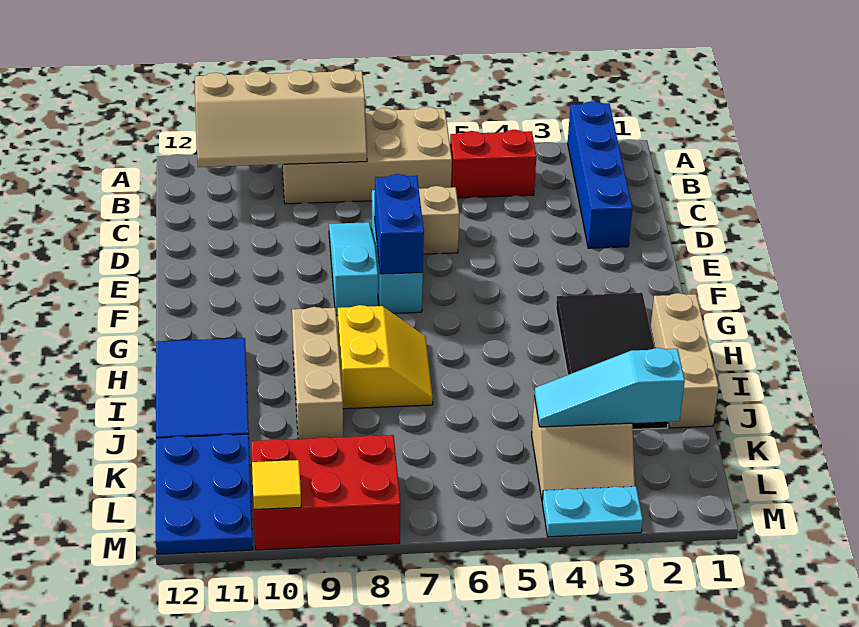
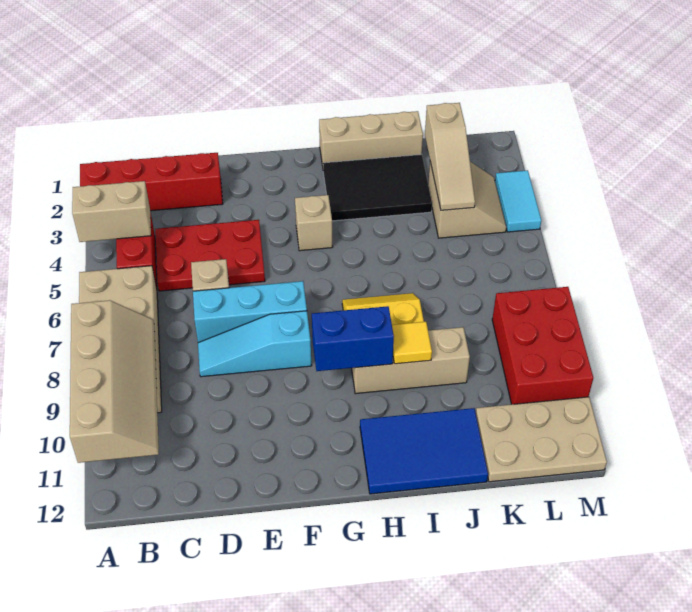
blue brick A2:D2 level 1 -> red brick A2:D2 level 1
none -> tan brick A4:B4 level 2
none -> red plate C4:E5 level 1
blue brick E7:F7 level 2 -> blue brick G9:H9 level 2
black tile G2:J3 level 1 -> black tile H2:J3 level 1
none -> tan brick G4 level 1
cyan slope K2:K4 level 2 top 2 -> tan slope K2:K4 level 2 top 2
blue plate K11:M12 level 1 -> tan plate K11:M12 level 1
cyan plate M3:M4 level 1 -> cyan tile M3:M4 level 1
yellow tile M10 level 2 -> yellow tile I9 level 2

